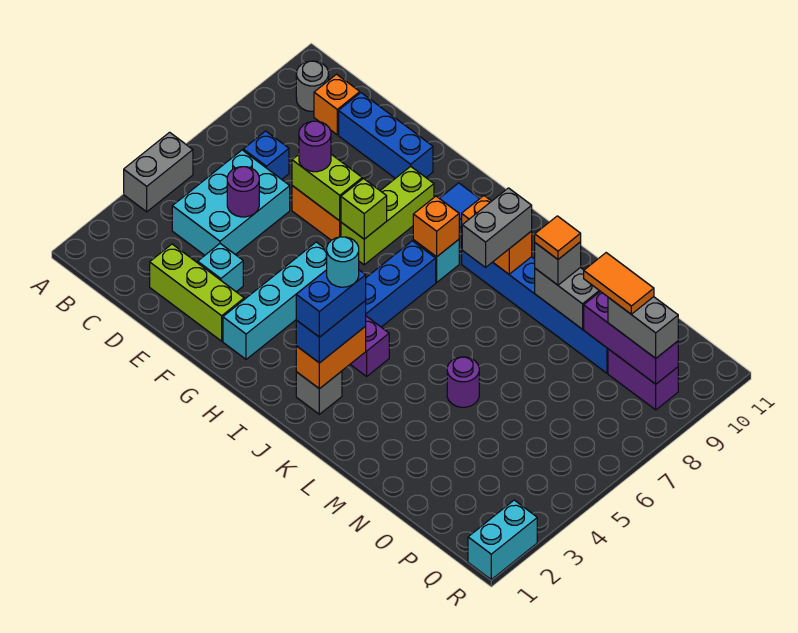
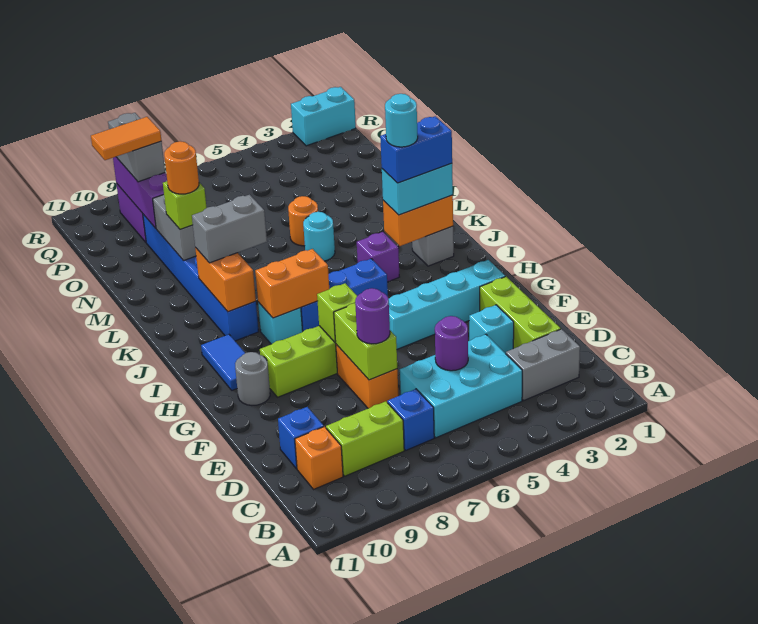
grey brick A4:A5 level 1 -> grey brick C2:C3 level 1
grey round brick B10 level 1 -> grey round brick G10 level 1
none -> lime brick C8:C9 level 1
blue brick D10:F10 level 1 -> blue brick D10 level 1
orange brick I8 level 2 -> orange brick I7:I8 level 2
blue brick J2:J3 level 3 -> cyan brick J2:J3 level 3
none -> cyan round brick L5 level 1
purple round brick M5 level 1 -> orange round brick M5 level 1
grey brick M9 level 3 -> lime brick M9 level 3
orange tile M9 level 4 -> orange round brick M9 level 4
orange tile O9:P9 level 4 -> orange tile P9:P10 level 4

